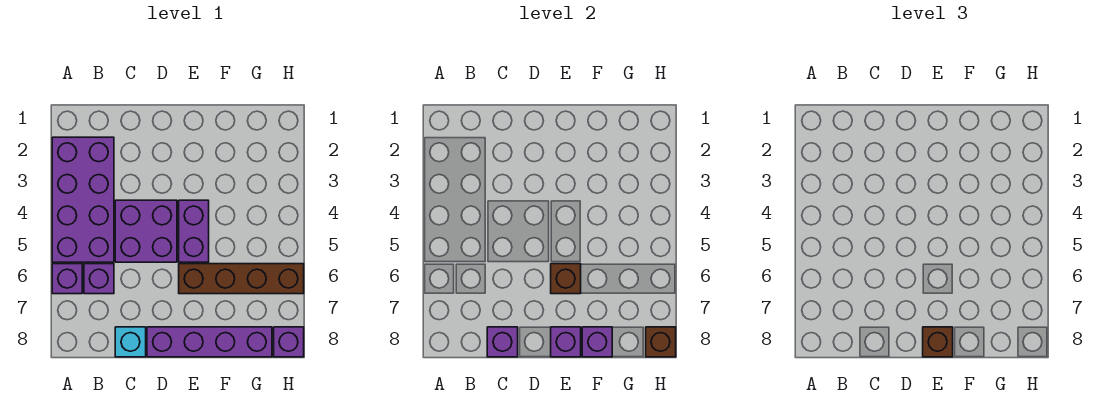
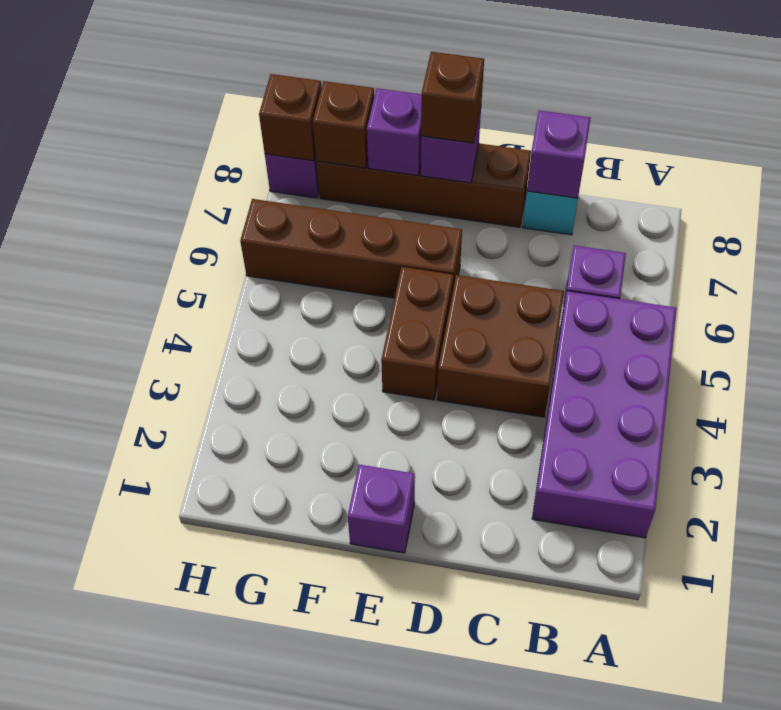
purple brick A6 level 1 -> purple brick E1 level 1
purple brick C4:D5 level 1 -> brown brick C4:D5 level 1
purple brick D8:G8 level 1 -> brown brick D8:G8 level 1
purple brick E4:E5 level 1 -> brown brick E4:E5 level 1
brown brick E6 level 2 -> brown brick G8 level 2

